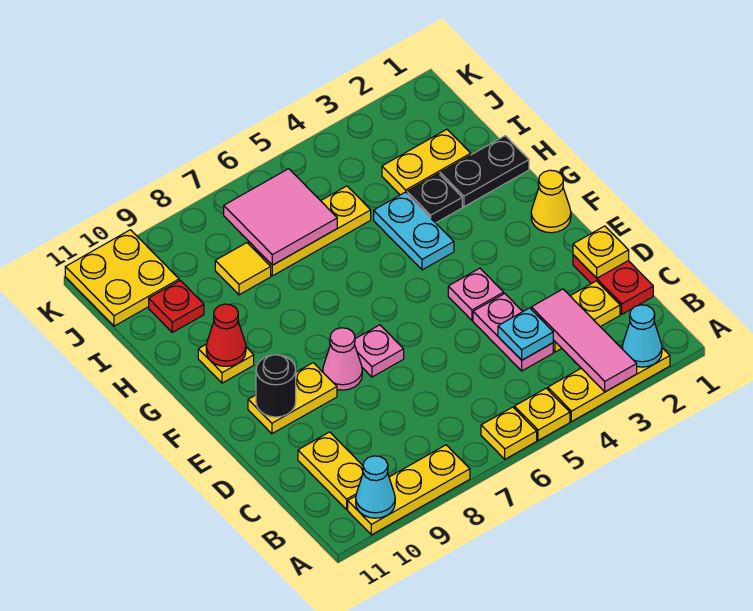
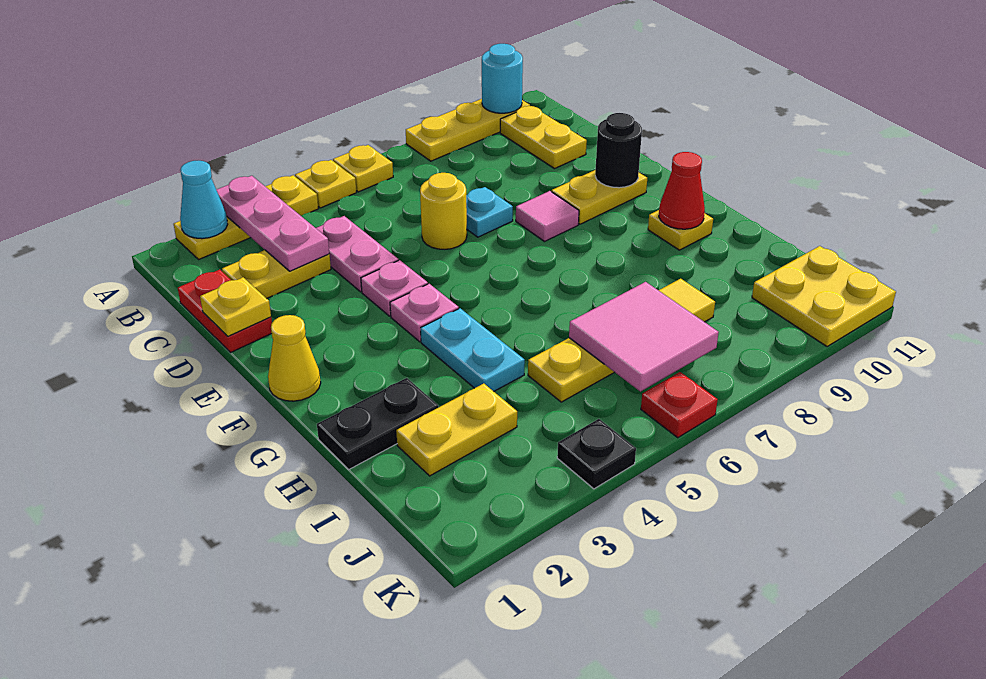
pink tile A3:C3 level 2 -> pink plate A3:C3 level 2
cyan cone A10 level 2 -> cyan round brick A10 level 2
cyan plate C4 level 2 -> cyan plate D7 level 1
none -> yellow round brick D6 level 1
pink plate E7 level 1 -> pink plate F4 level 1
pink cone E8 level 1 -> pink tile E8 level 1
black plate H3 level 1 -> black plate K4 level 1
red plate I10 level 1 -> red plate K6 level 1

